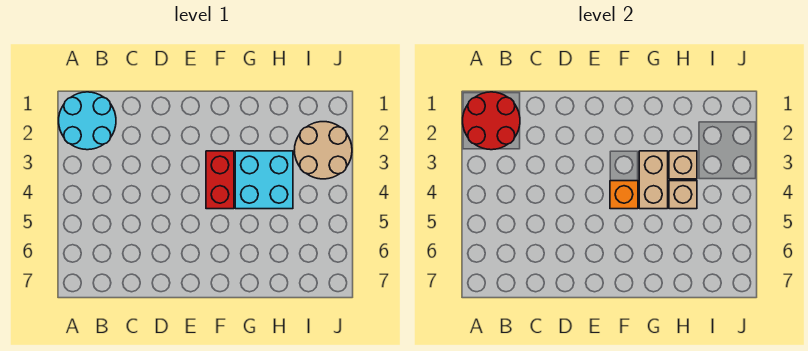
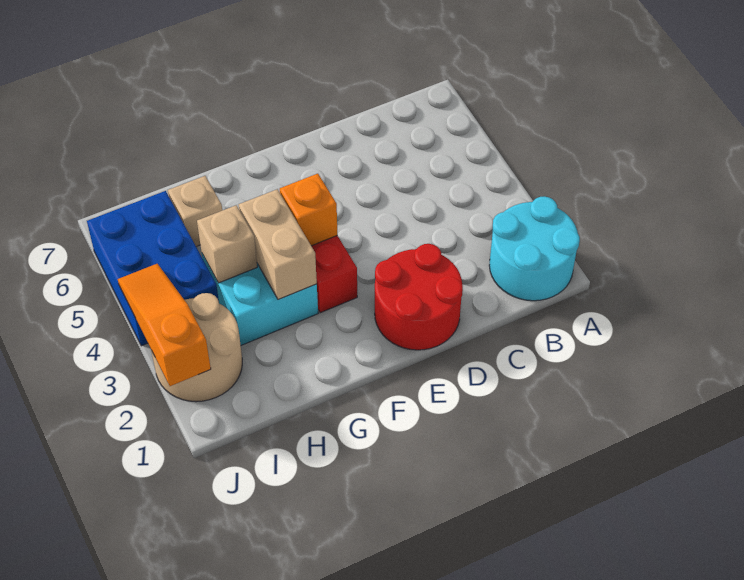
red round brick A1:B2 level 2 -> red round brick D1:E2 level 1
tan brick H3 level 2 -> tan brick H6 level 1
none -> blue brick I4:J6 level 1
none -> orange slope J2:J4 level 2 top 2

